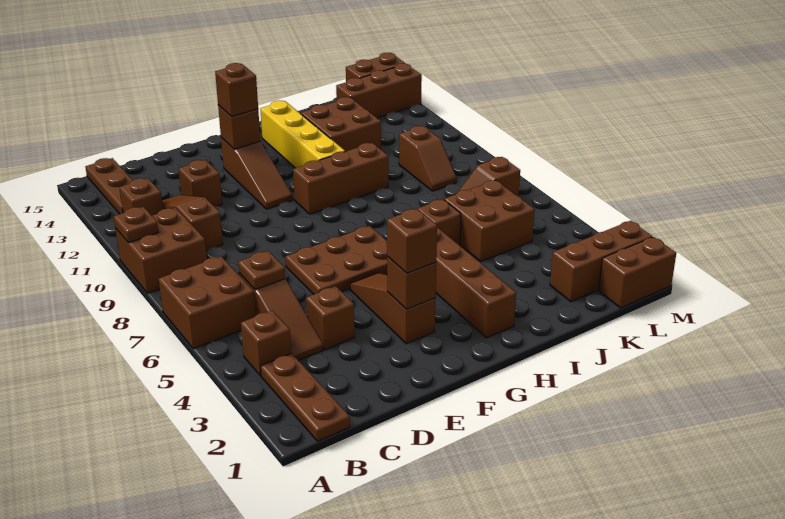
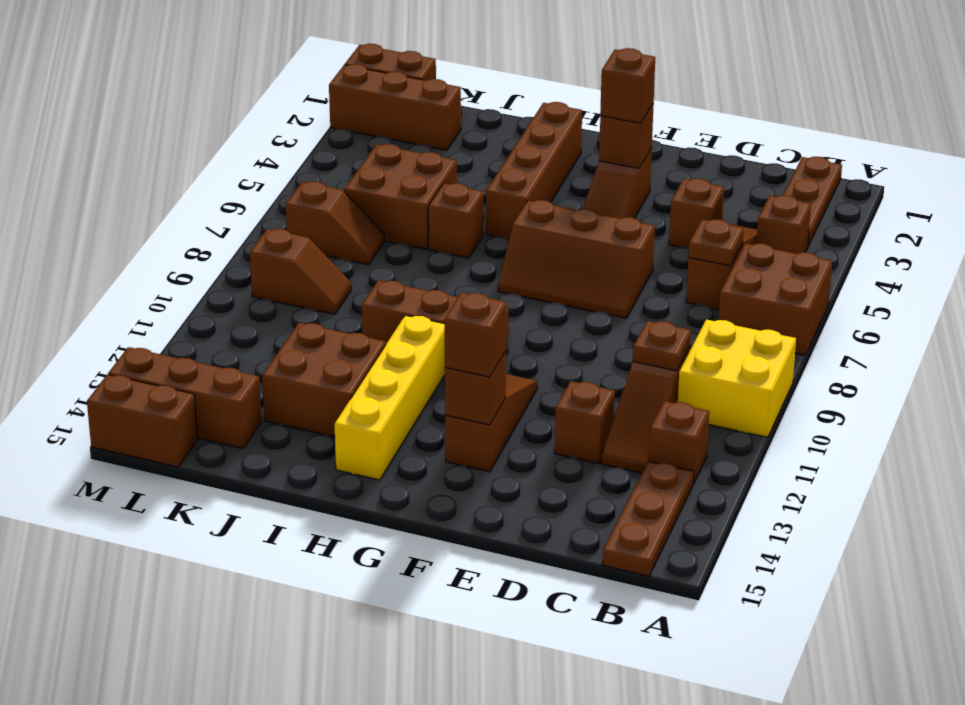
brown brick A9:B10 level 1 -> yellow brick A9:B10 level 1
brown plate A10 level 2 -> brown plate C10 level 2
brown plate E6:G7 level 1 -> brown slope E6:G7 level 1 top 6
brown slope K9:K10 level 1 top 10 -> brown slope K9:L9 level 1 top L

